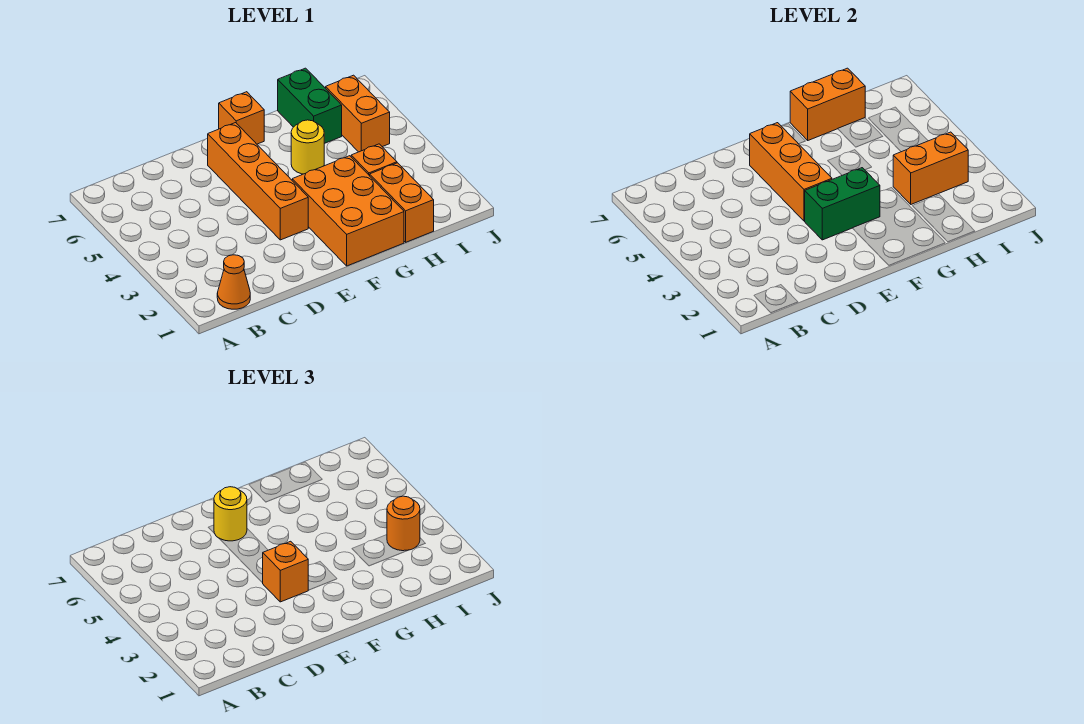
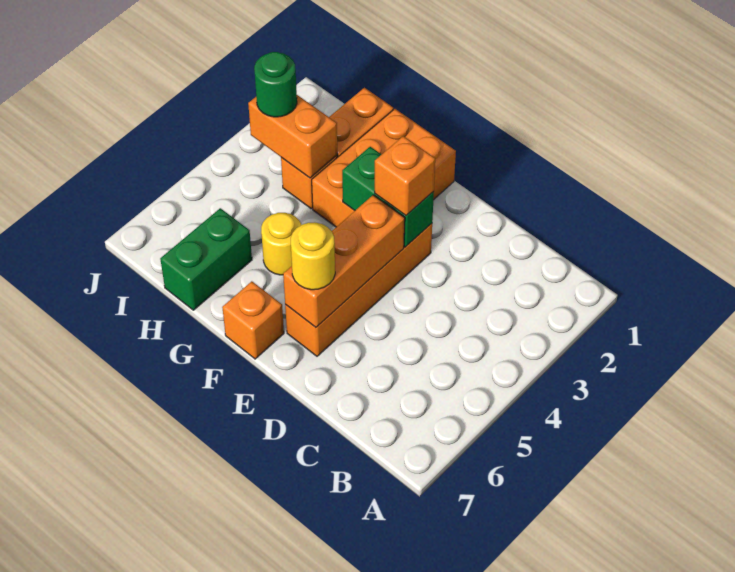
orange cone B1 level 1 -> none
orange brick G7:H7 level 2 -> none
orange round brick I3 level 3 -> green round brick I3 level 3
orange brick I5:I6 level 1 -> none

